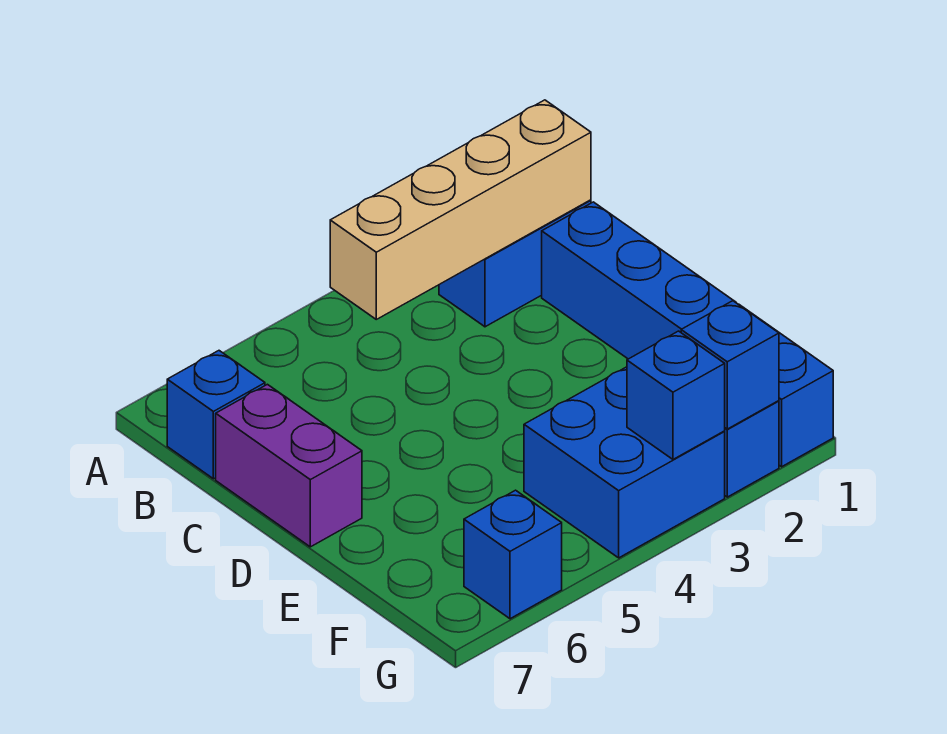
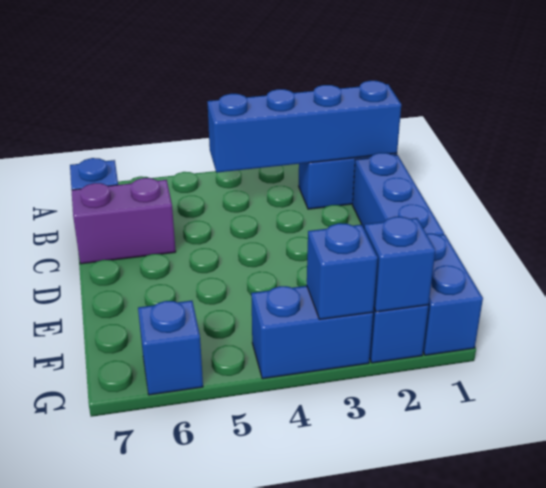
tan brick B1:B4 level 2 -> blue brick B1:B4 level 2
purple brick C7:D7 level 1 -> purple brick C6:C7 level 1
blue brick F3:G4 level 1 -> blue brick G3:G4 level 1

